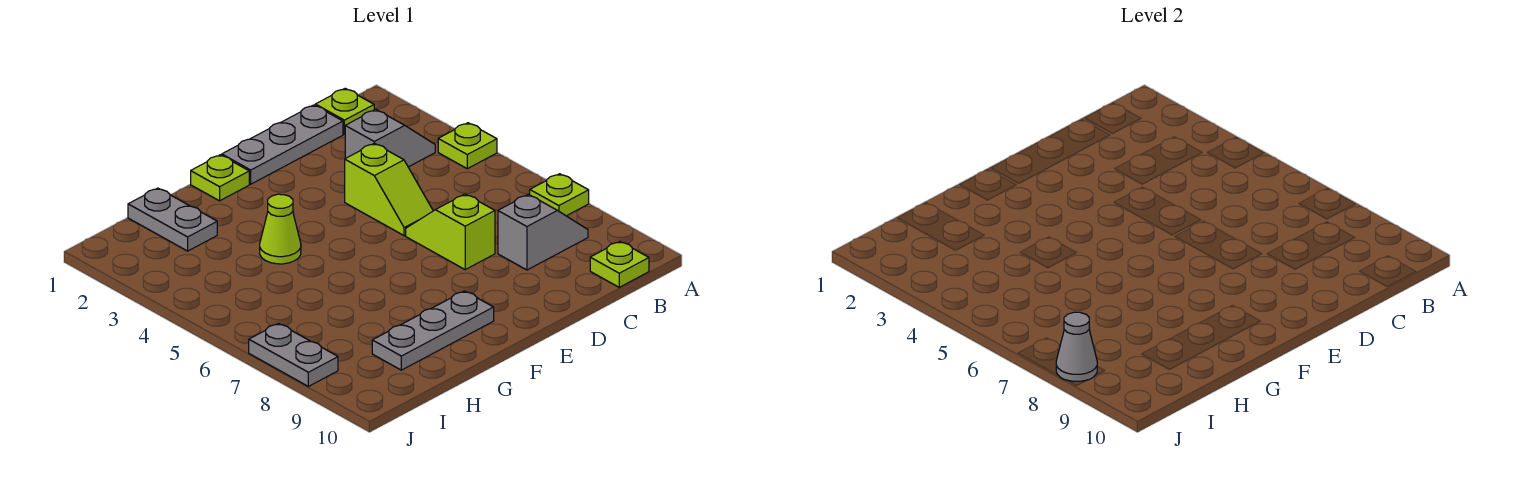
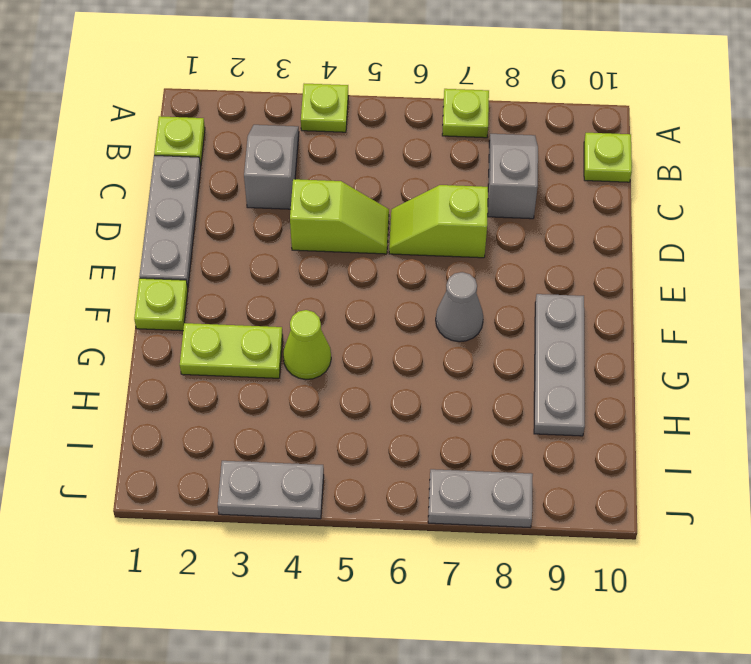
none -> lime plate G2:G3 level 1
grey plate H1:H2 level 1 -> grey plate J3:J4 level 1
grey cone J8 level 2 -> grey cone F7 level 1

